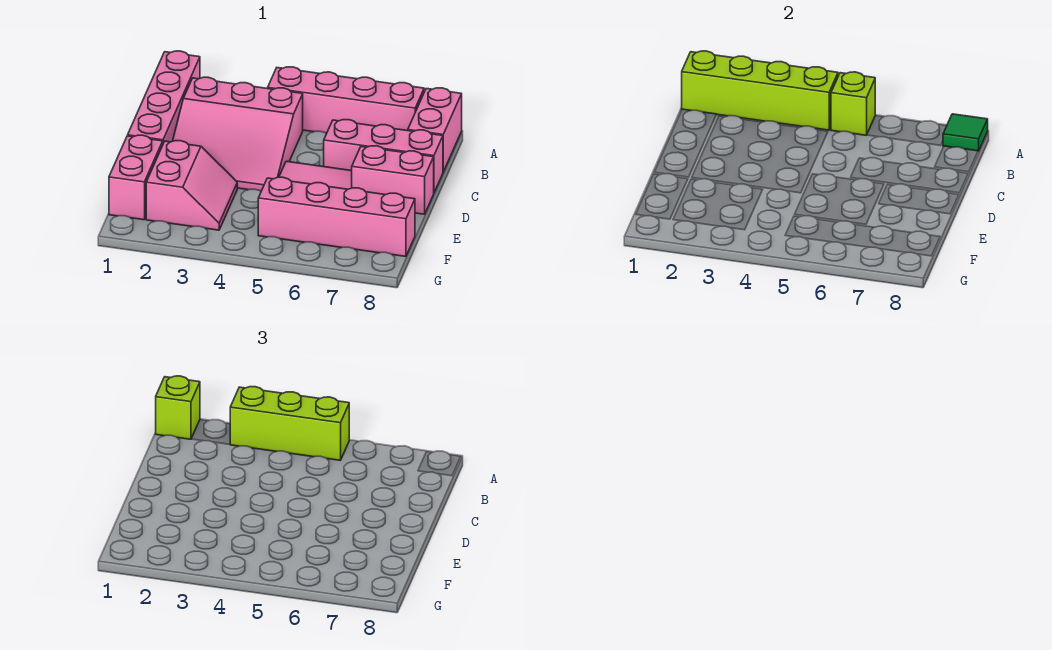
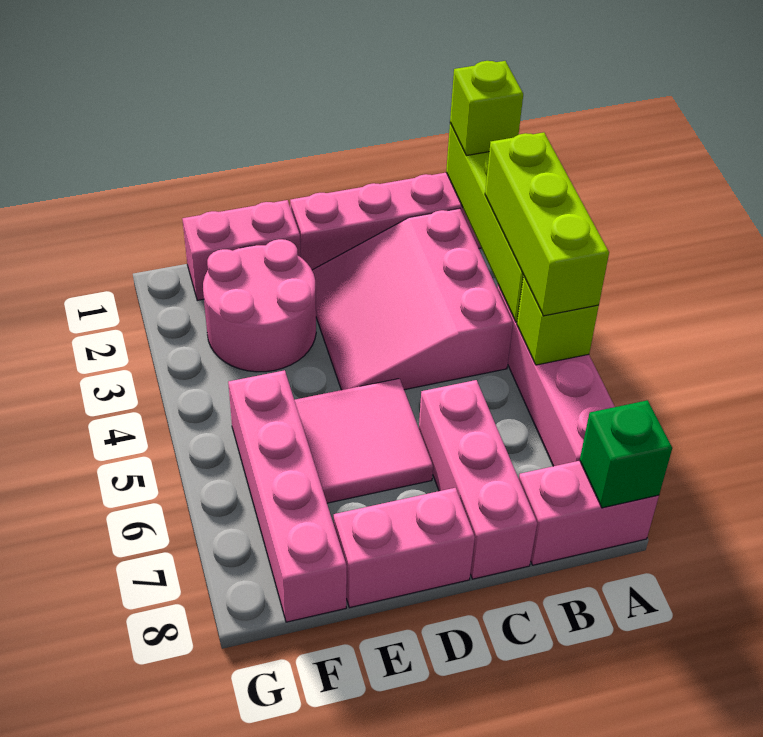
green tile A8 level 2 -> green brick A8 level 2
pink brick D7:D8 level 1 -> pink brick D8:E8 level 1
pink slope E2:F3 level 1 top 2 -> pink round brick E2:F3 level 1

